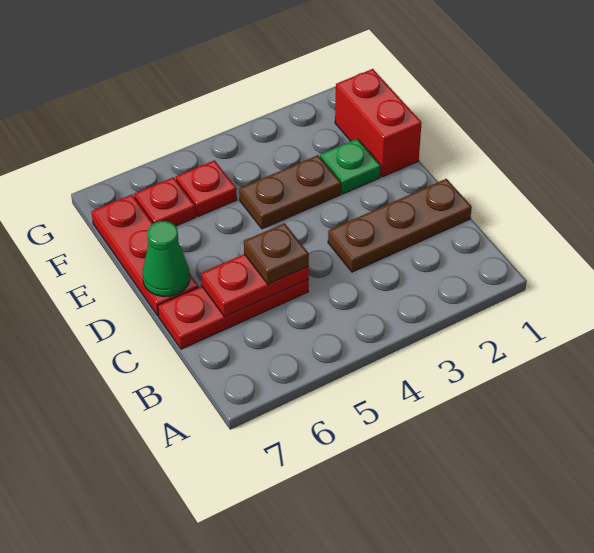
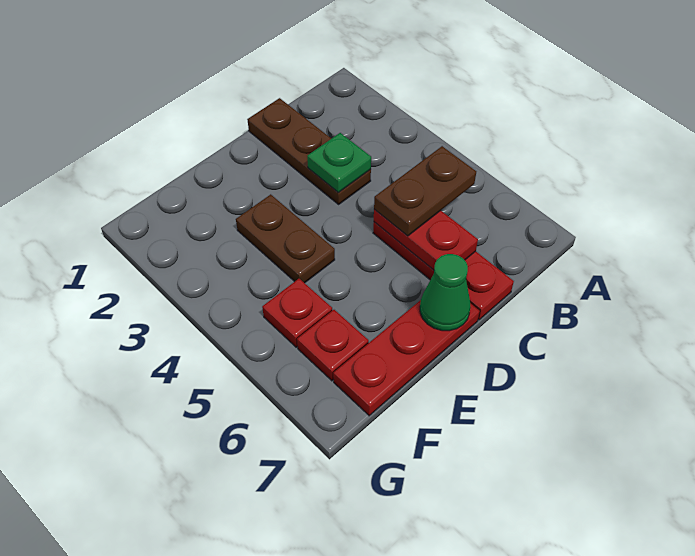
brown plate C5 level 3 -> brown plate B5:C5 level 3
red brick E1:F1 level 1 -> none
green plate E2 level 1 -> green plate C3 level 2

